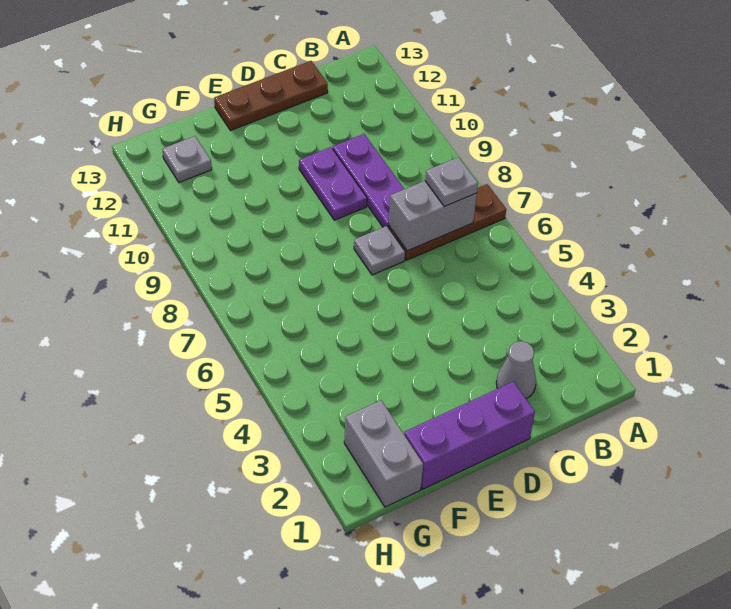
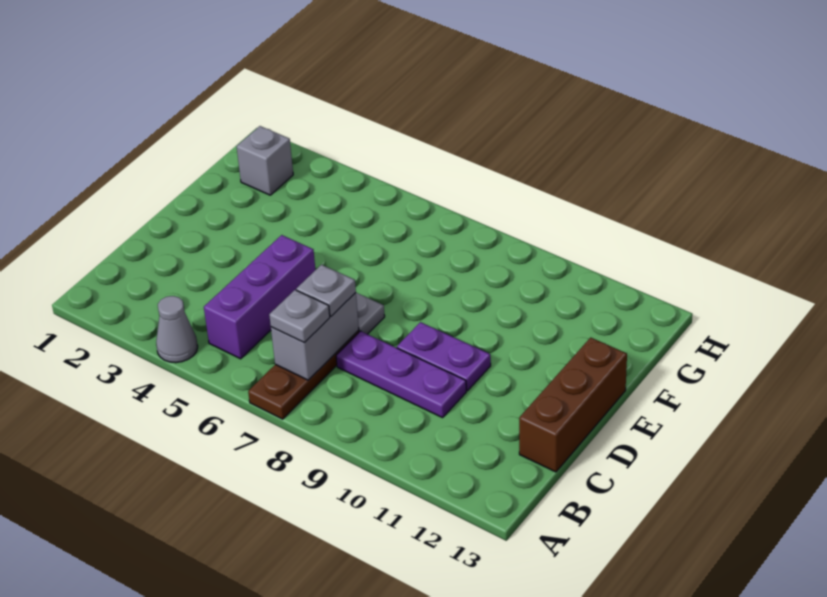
grey cone C2 level 1 -> grey cone A4 level 1
brown plate C13:E13 level 1 -> brown brick C13:E13 level 1
purple brick D1:F1 level 1 -> purple brick B5:D5 level 1
grey brick G1:G2 level 1 -> grey brick G2 level 1
grey plate G12 level 1 -> grey plate C7 level 3

